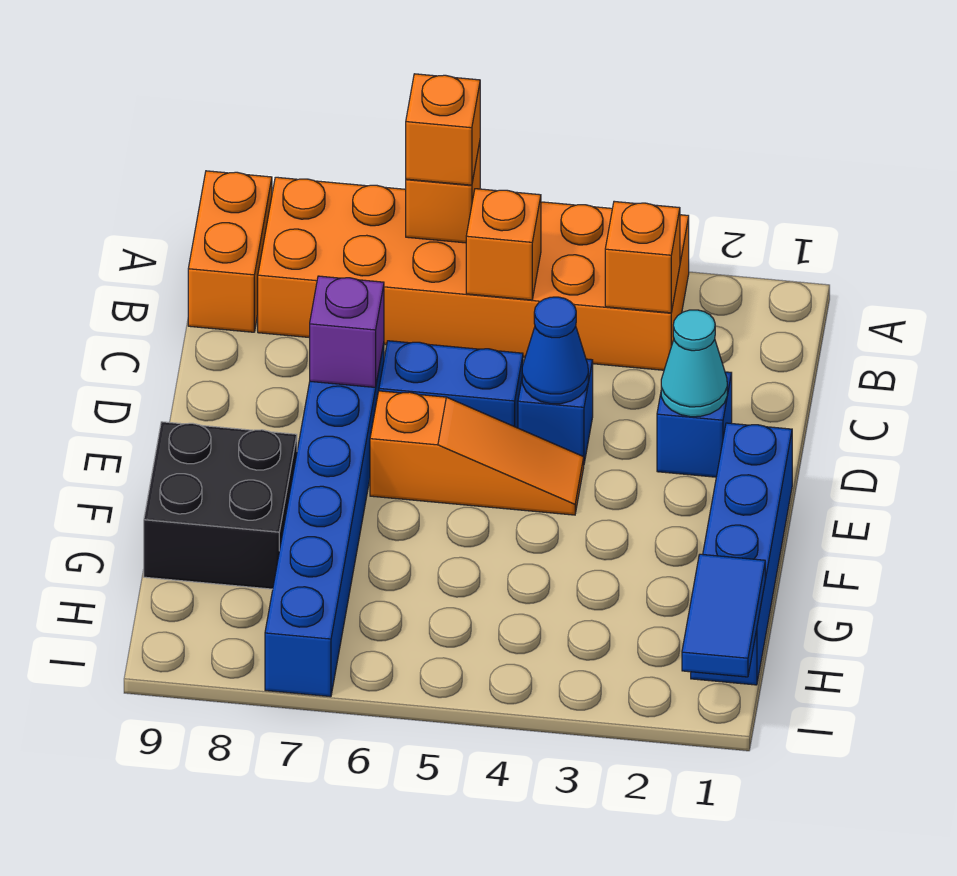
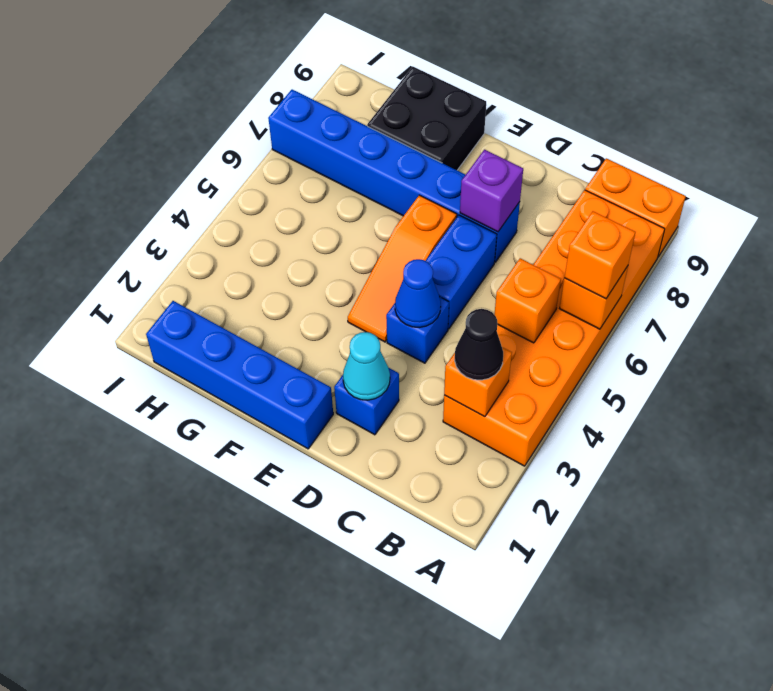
none -> black cone B3 level 3
blue tile H1:I1 level 2 -> none

